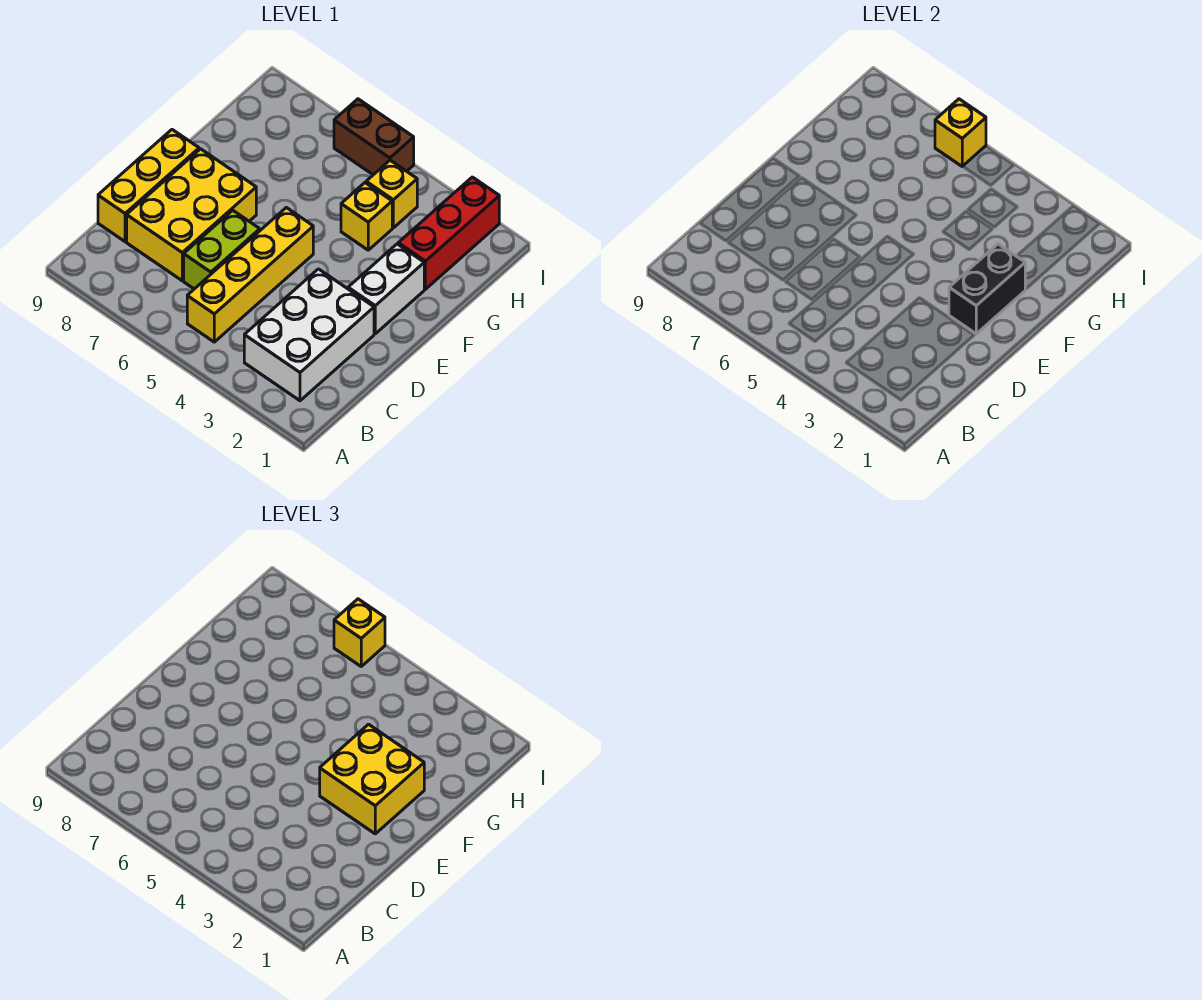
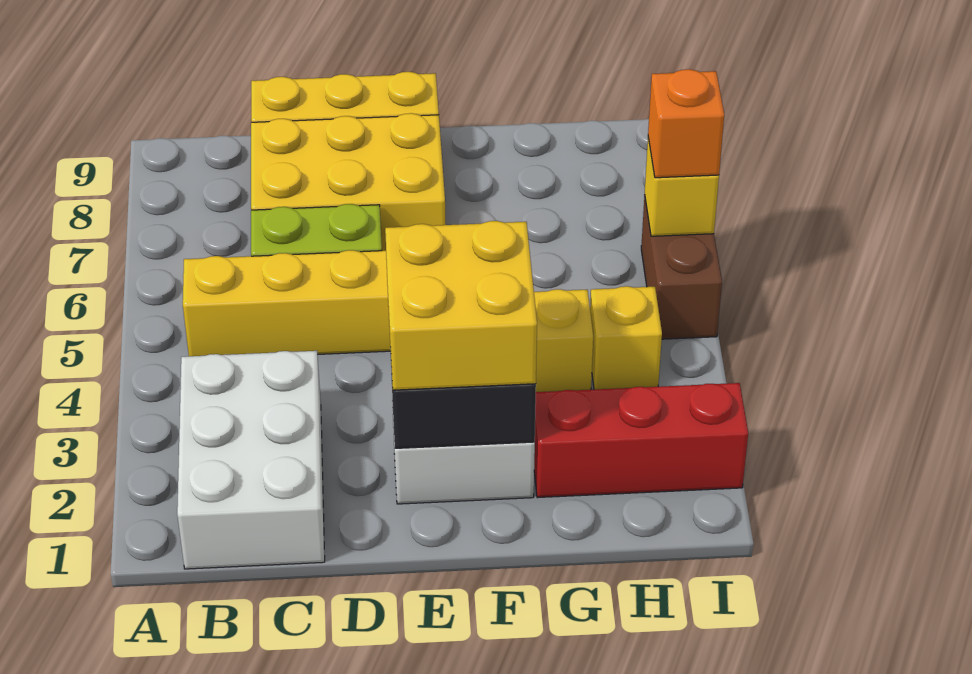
white brick B2:D3 level 1 -> white brick B1:C3 level 1
yellow brick I6 level 3 -> orange brick I6 level 3

